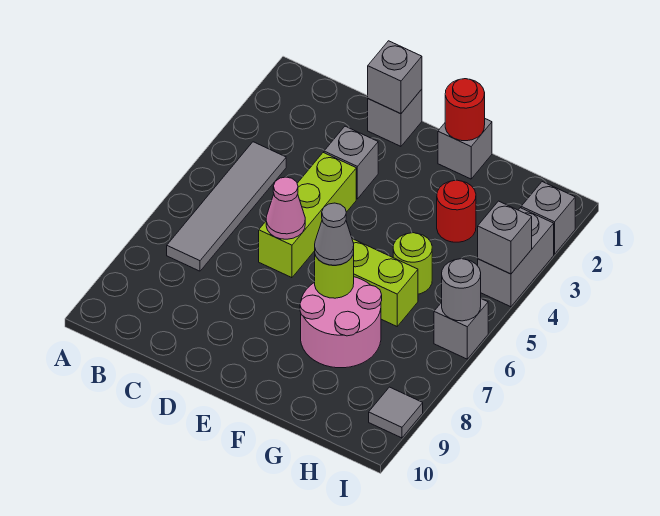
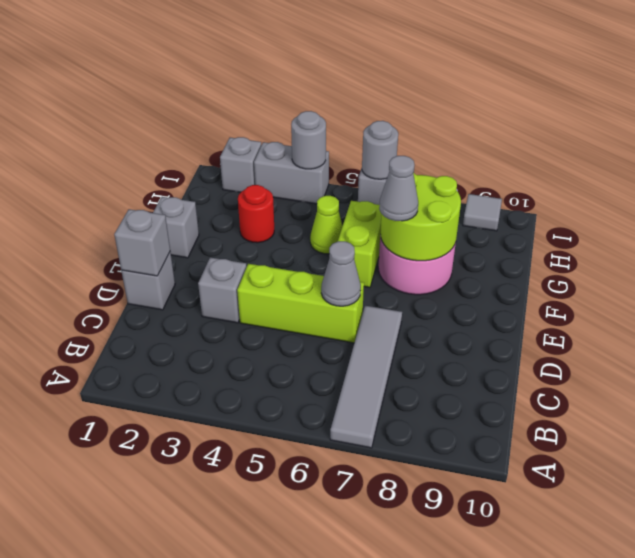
grey tile B4:B7 level 1 -> grey tile A7:D7 level 1
pink cone D6 level 2 -> grey cone D6 level 2
red round brick F1 level 2 -> none
lime round brick F7 level 2 -> lime round brick F7:G8 level 2
lime round brick G5 level 1 -> lime cone G5 level 1
grey brick I4 level 2 -> grey round brick I4 level 2

